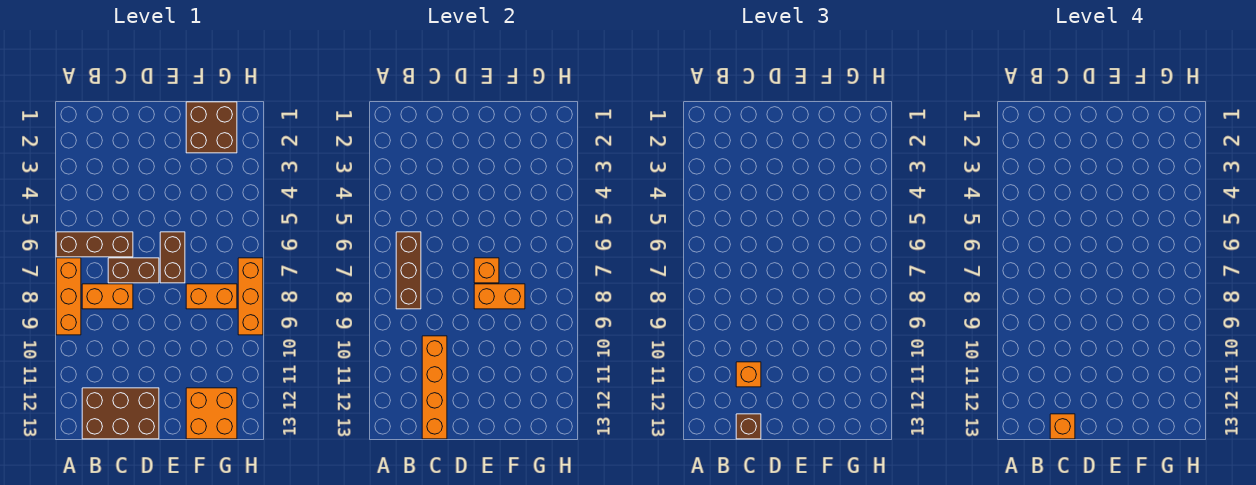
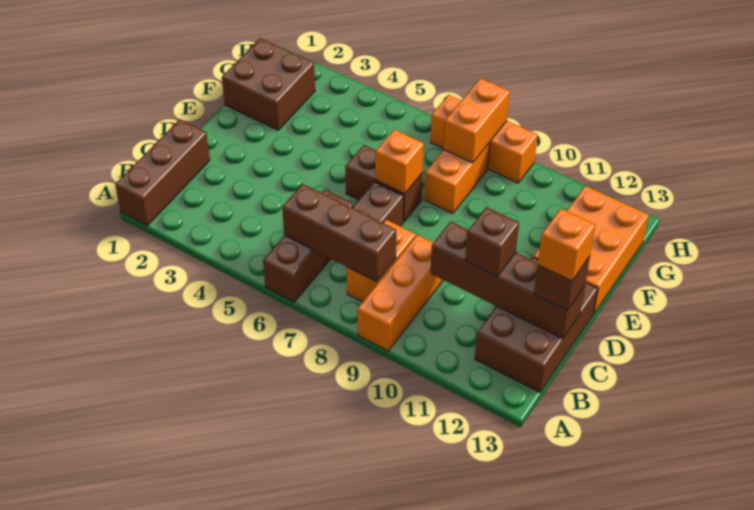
none -> brown brick A1:C1 level 1
orange brick A7:A9 level 1 -> orange brick A9:C9 level 1
orange brick C10:C13 level 2 -> brown brick C10:C13 level 2
orange brick C11 level 3 -> brown brick C11 level 3
orange brick E8:F8 level 2 -> orange brick G8:H8 level 2
orange brick F12:G13 level 1 -> orange brick E12:G13 level 1

